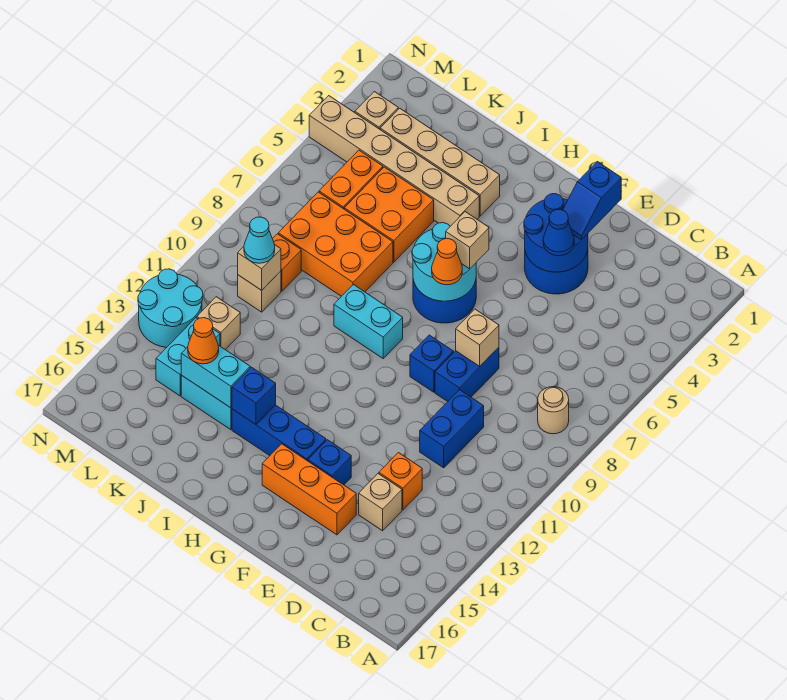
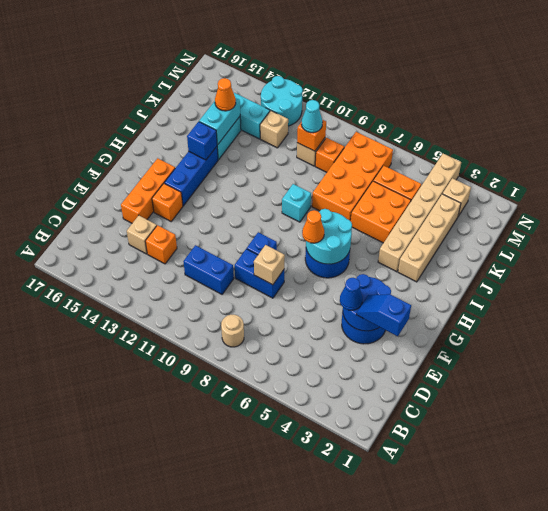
blue brick F14 level 1 -> orange brick F14 level 1
tan brick G6 level 3 -> none
cyan brick H9:I9 level 1 -> cyan brick I9 level 1
orange brick J7:L8 level 1 -> orange brick J7:M8 level 1
tan brick L10 level 2 -> orange brick L10 level 2

